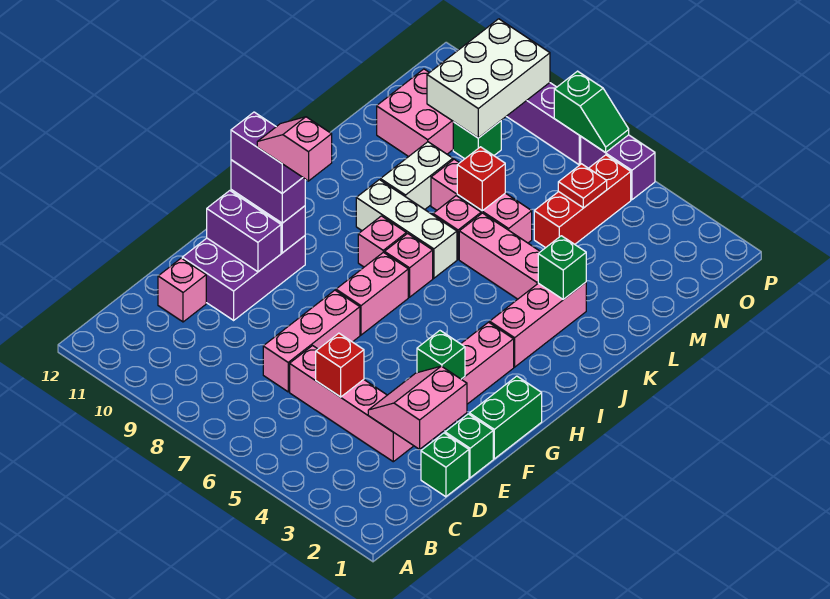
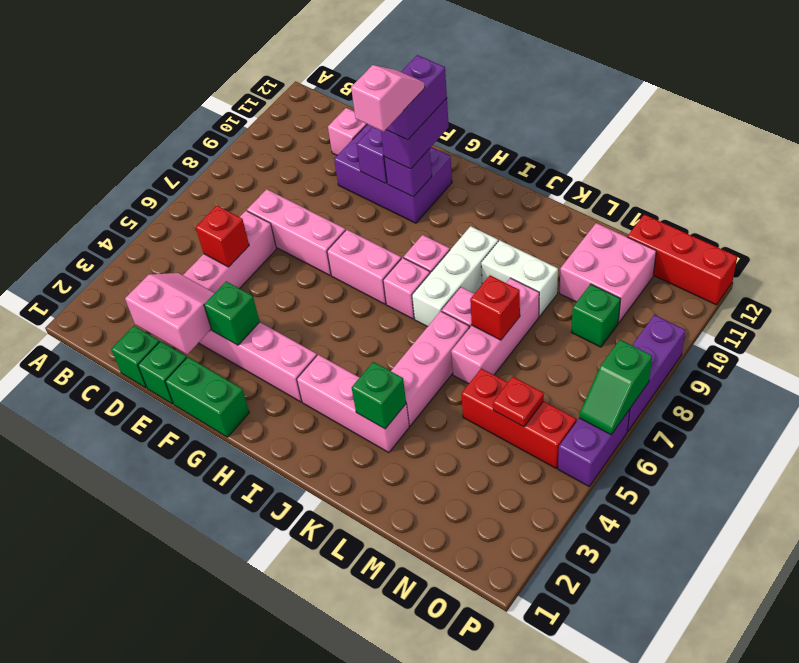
white brick N9:P10 level 2 -> none
none -> red brick N12:P12 level 1

